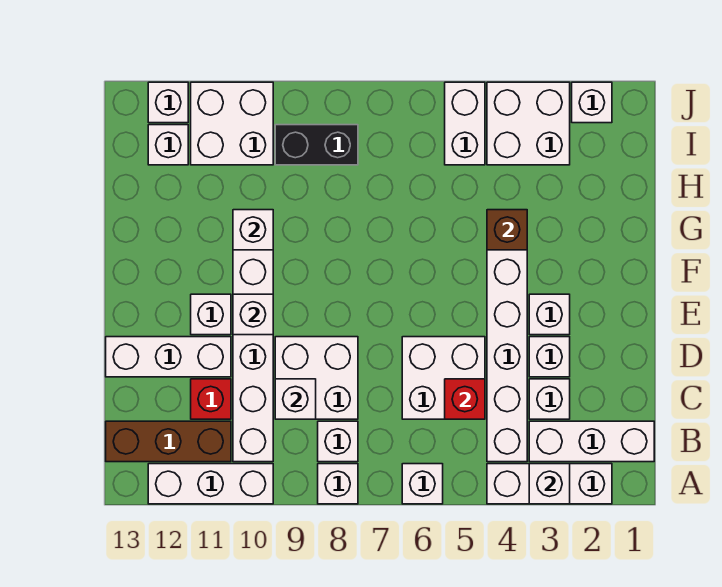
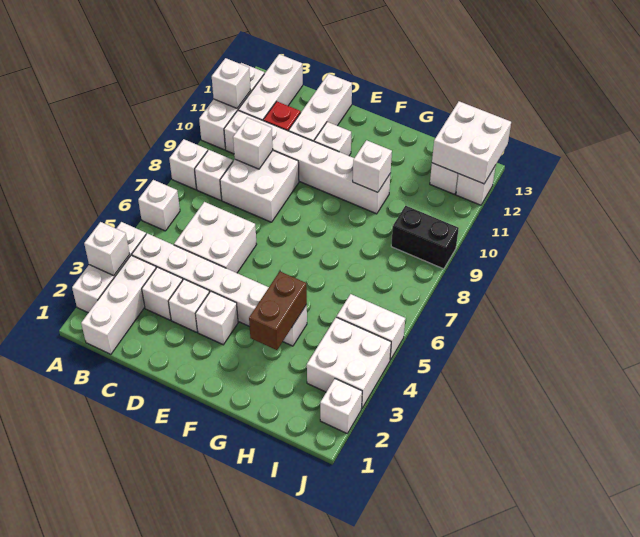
brown brick B11:B13 level 1 -> white brick B11:B13 level 1
red brick C5 level 2 -> none
white brick E10 level 2 -> white brick A11 level 2
brown brick G4 level 2 -> brown brick G3:G4 level 2
black brick I8:I9 level 1 -> black brick I9:J9 level 1
white brick I10:J11 level 1 -> white brick I12:J13 level 2

